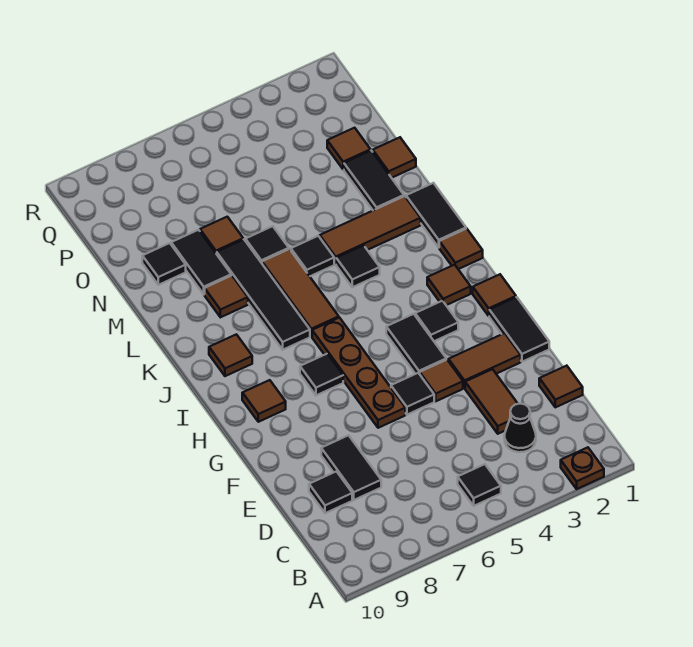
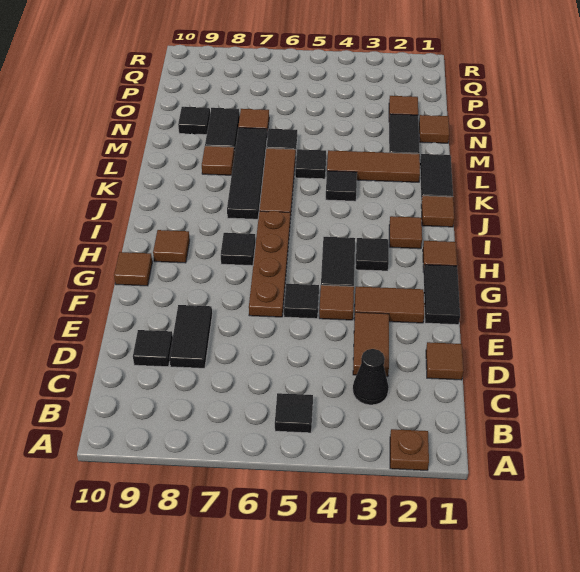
brown tile J9 level 1 -> brown tile G10 level 1

